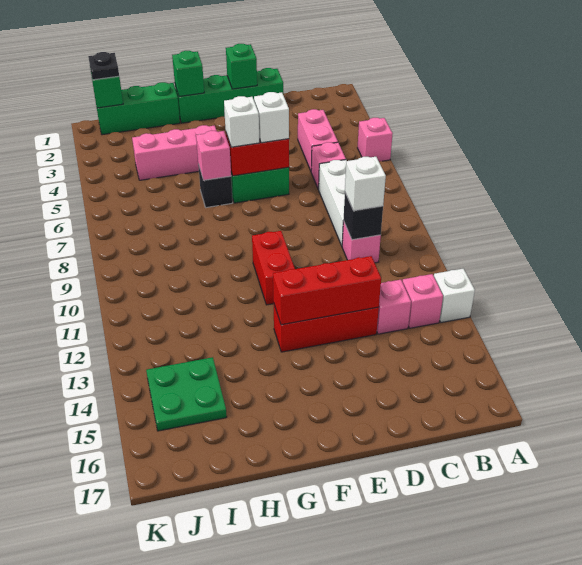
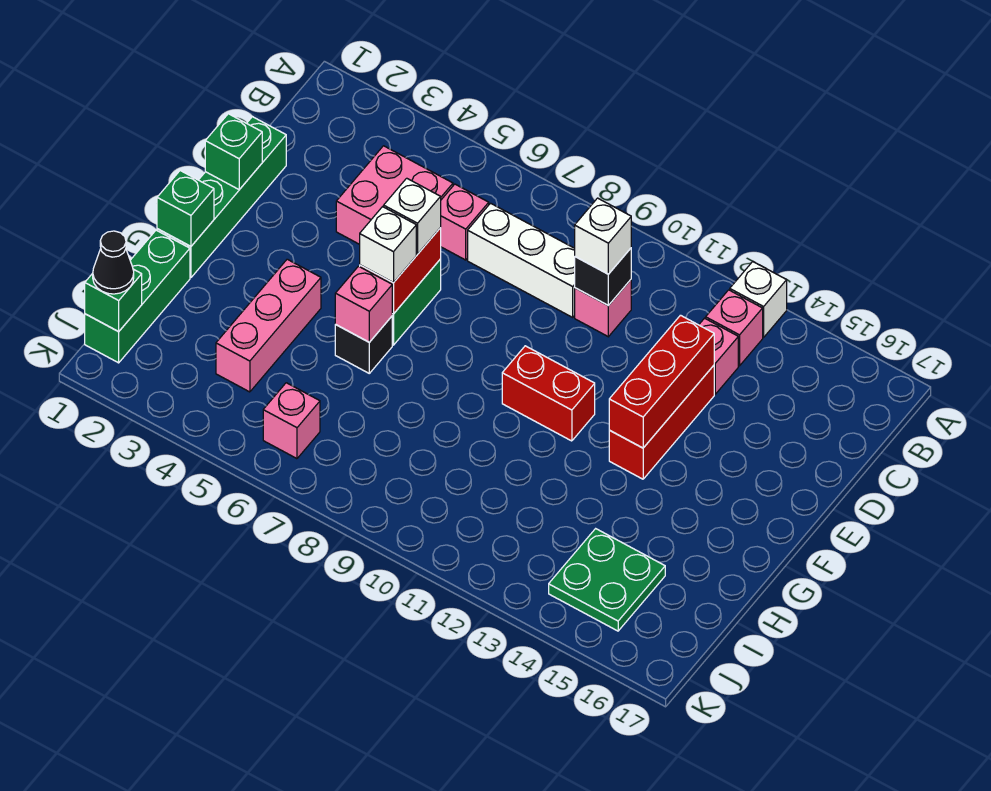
pink brick A5 level 1 -> pink brick J6 level 1
pink brick C4:C5 level 1 -> pink brick C4:D5 level 1
black plate J1 level 3 -> black cone J1 level 3

